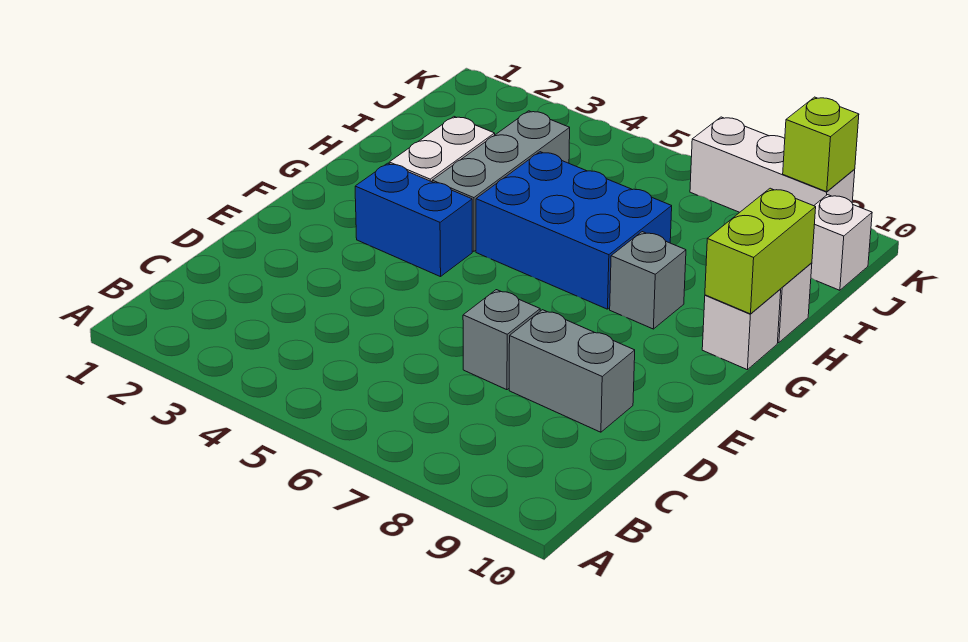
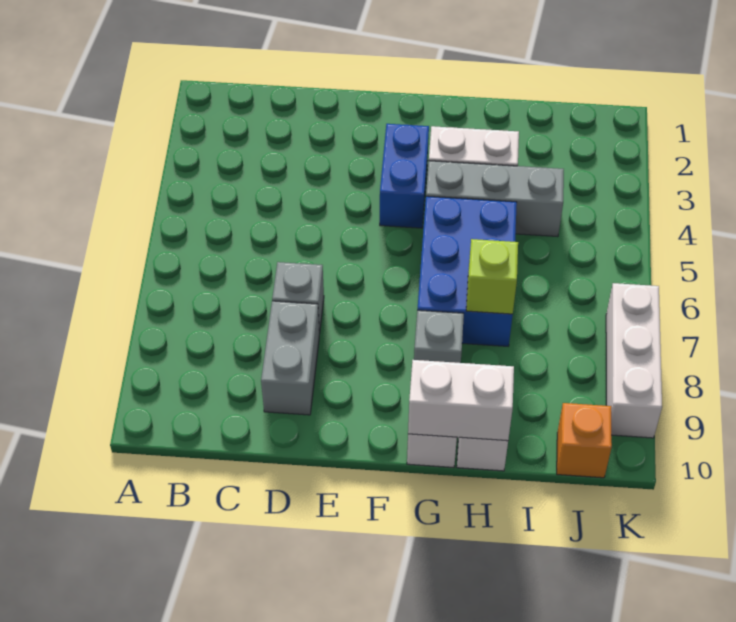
lime brick G10:H10 level 2 -> white brick G10:H10 level 2
white brick J10 level 1 -> orange brick J10 level 1
lime brick K9 level 2 -> lime brick H7 level 2

